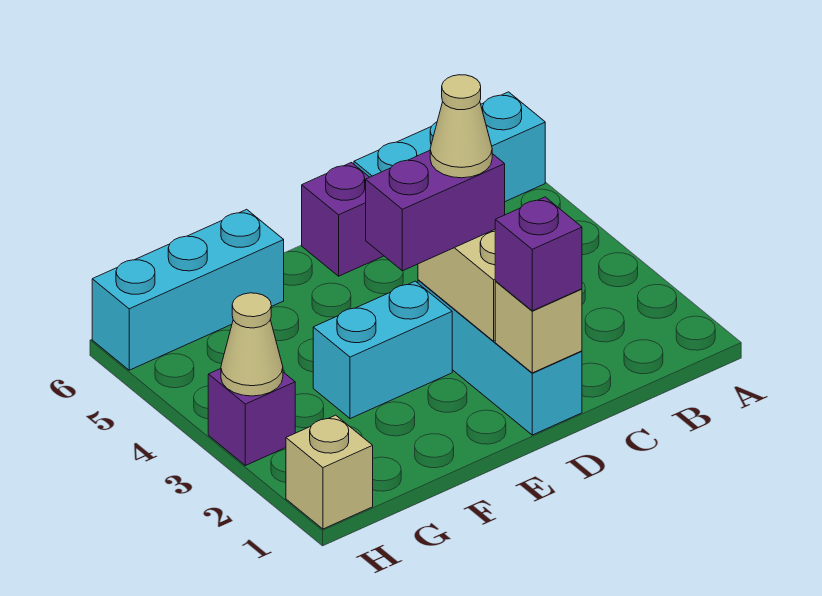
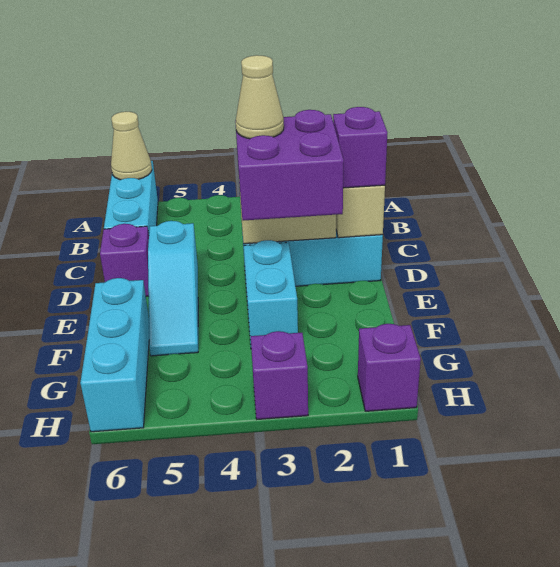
purple brick D3:E3 level 3 -> purple brick D2:E3 level 3
none -> cyan slope D5:F5 level 1 top D
tan brick H1 level 1 -> purple brick H1 level 1
tan cone H3 level 2 -> tan cone A6 level 2

